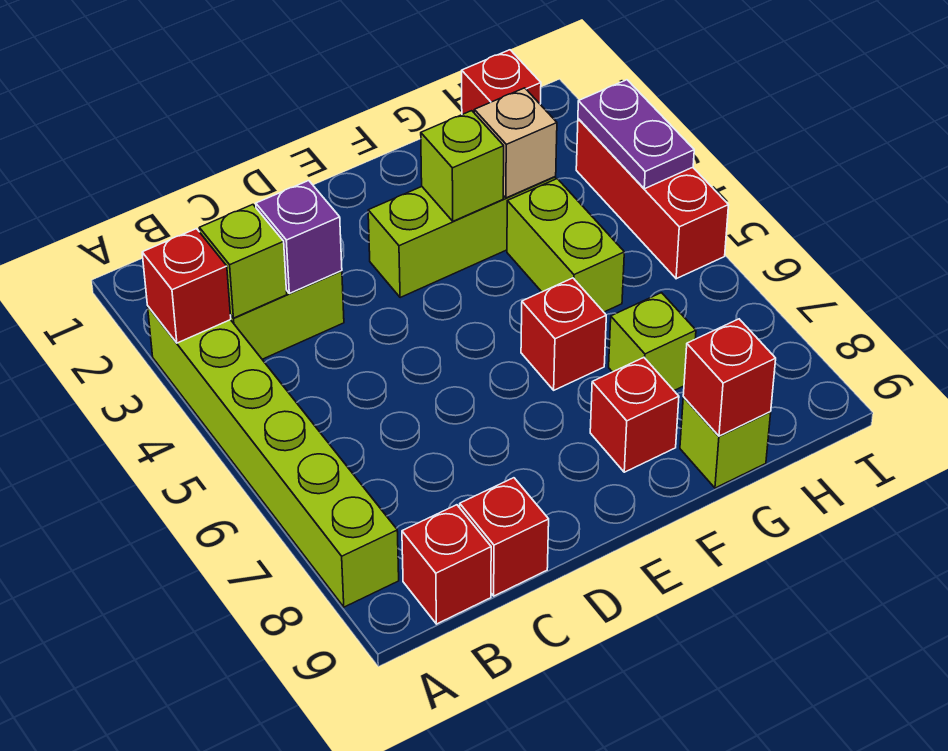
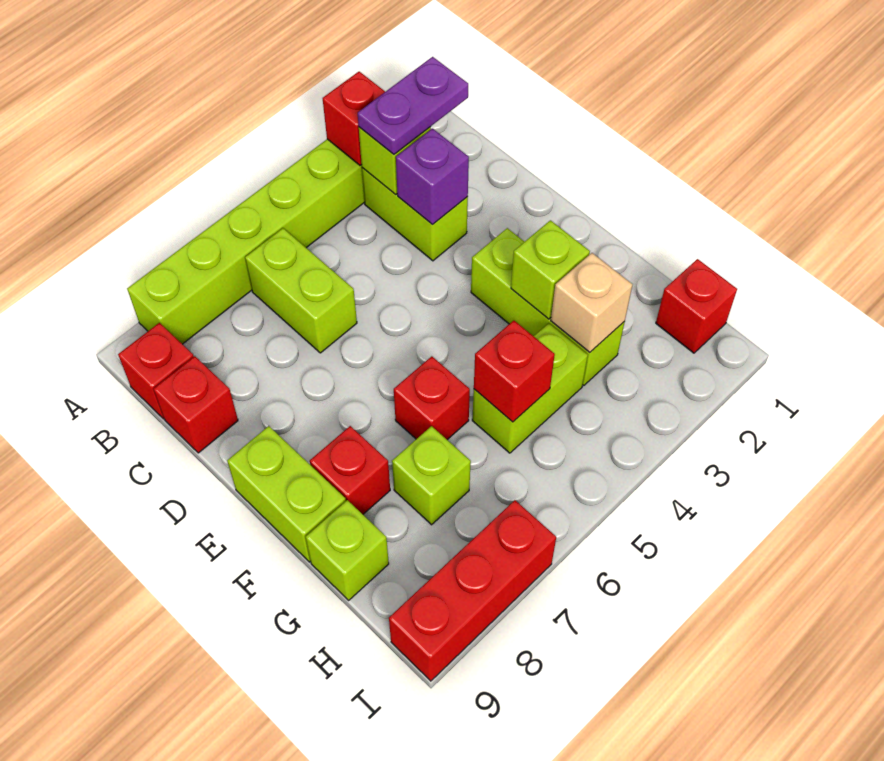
none -> lime brick B6:C6 level 1
none -> lime brick E9:F9 level 1
red brick G9 level 2 -> red brick G5 level 2
red brick I3:I5 level 1 -> red brick I7:I9 level 1
purple plate I3:I4 level 2 -> purple plate B2:B3 level 3

